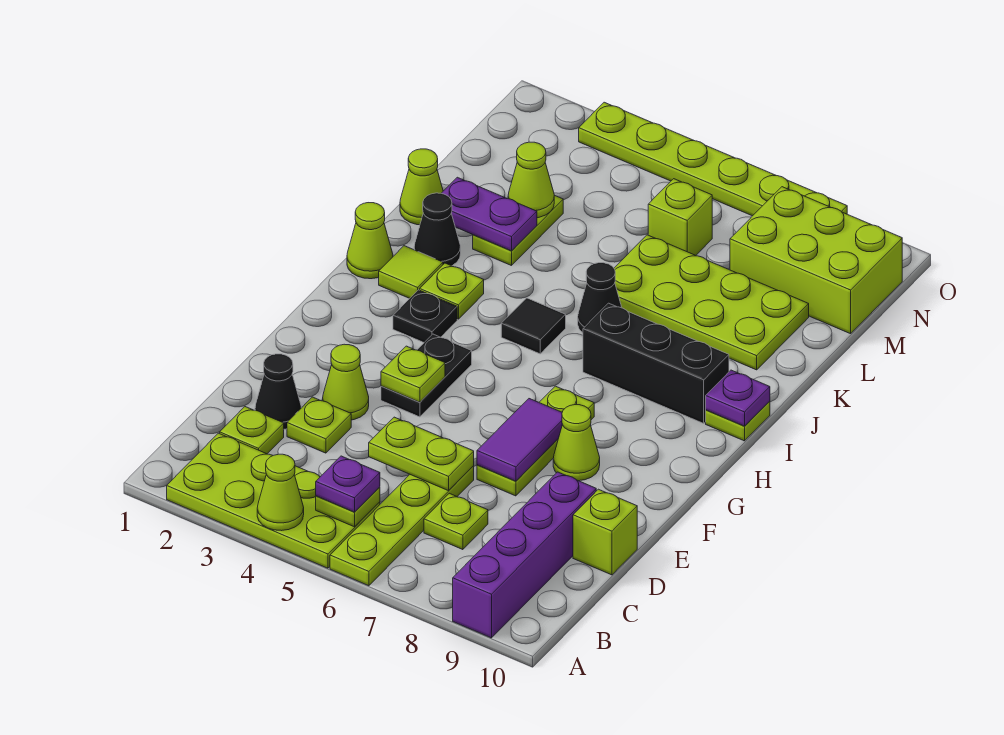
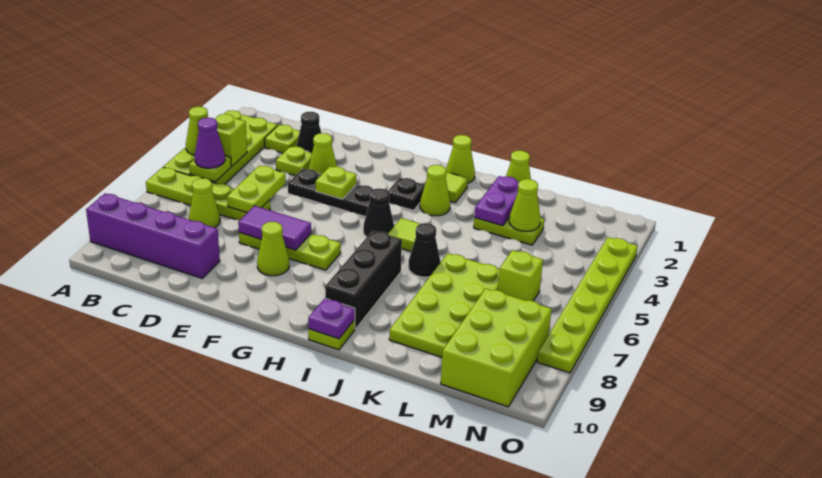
purple plate B5 level 3 -> purple cone B5 level 3
lime plate C7 level 1 -> lime cone C7 level 1
lime brick D10 level 1 -> lime brick B4 level 2
black plate F4:G4 level 1 -> black plate E4:G4 level 1
lime plate I3 level 1 -> lime cone I3 level 1
black tile I5 level 1 -> lime tile I5 level 1
black cone J2 level 1 -> black cone H5 level 1

